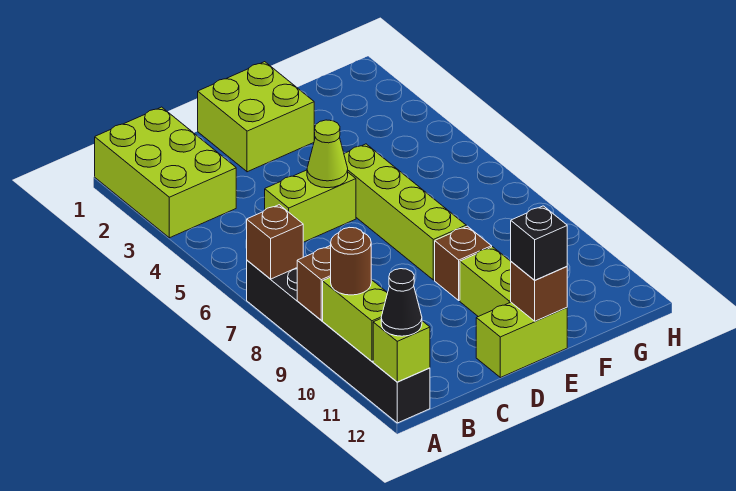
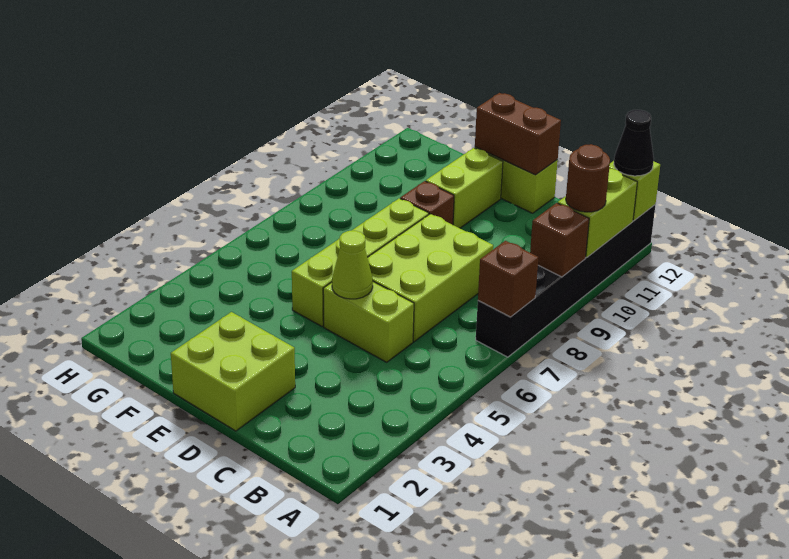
lime brick A1:B3 level 1 -> lime brick C6:D8 level 1
brown brick E12 level 2 -> brown brick D12:E12 level 2
black brick E12 level 3 -> none

